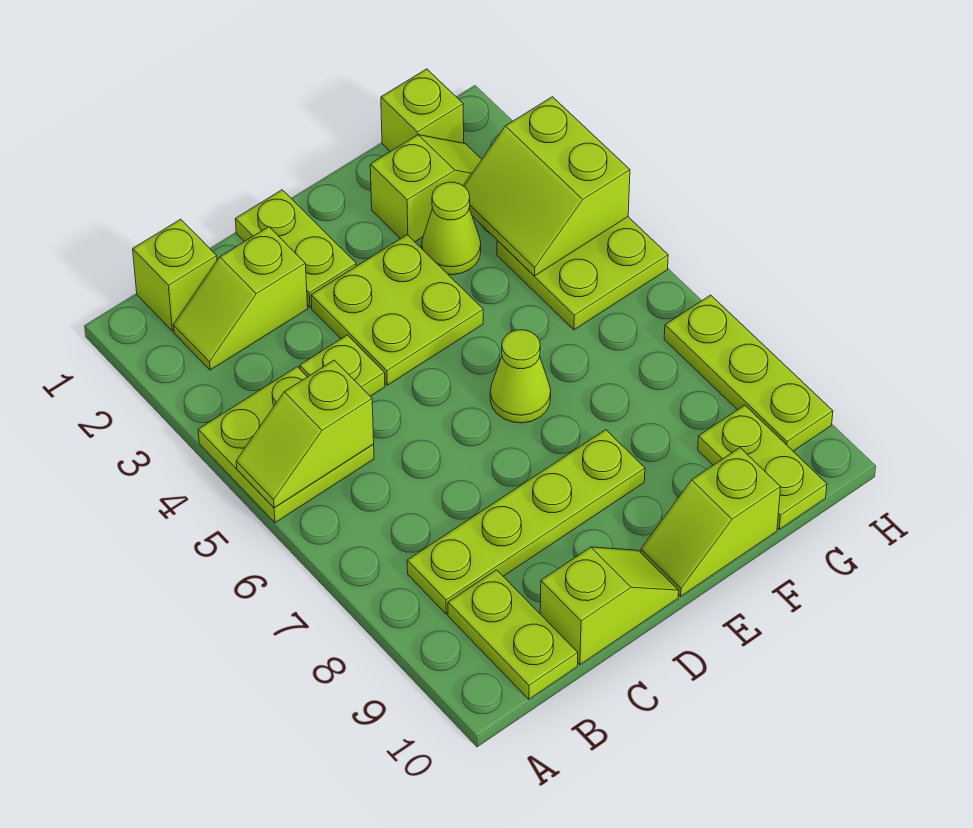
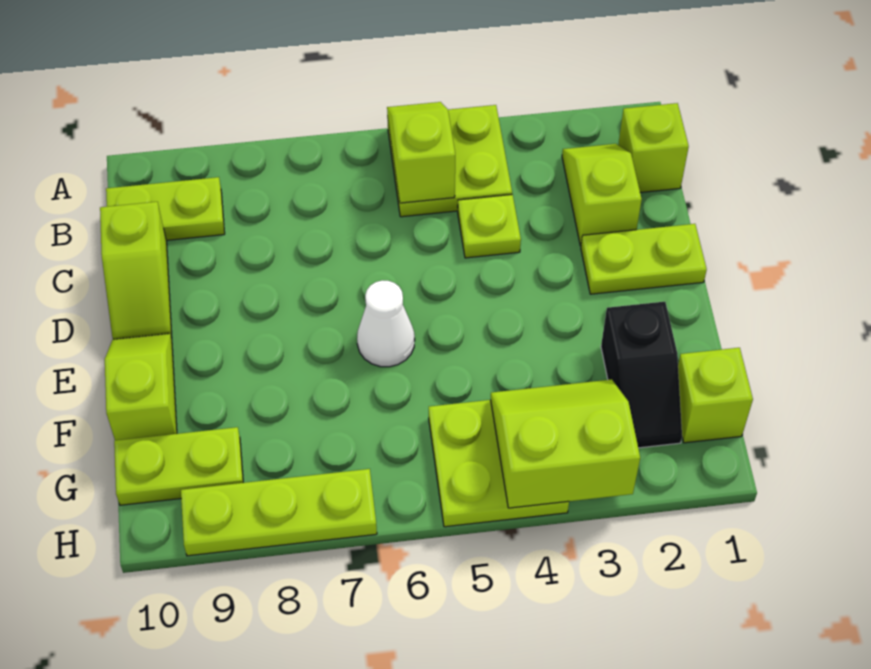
lime plate B8:E8 level 1 -> none
lime plate D3:E4 level 1 -> none
lime cone E6 level 1 -> white cone E6 level 1
lime slope F2:G2 level 1 top F -> black slope F2:G2 level 1 top F
lime cone F3 level 1 -> none

